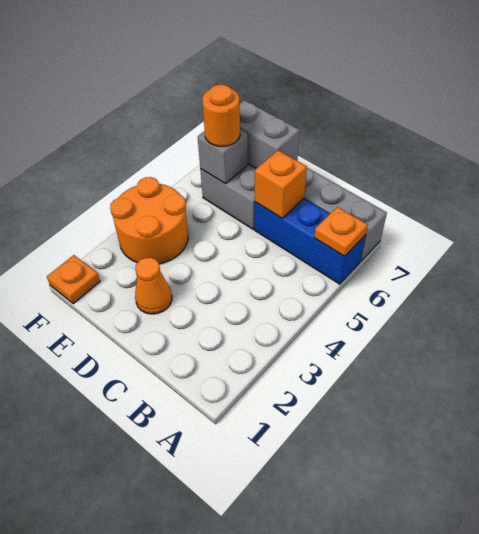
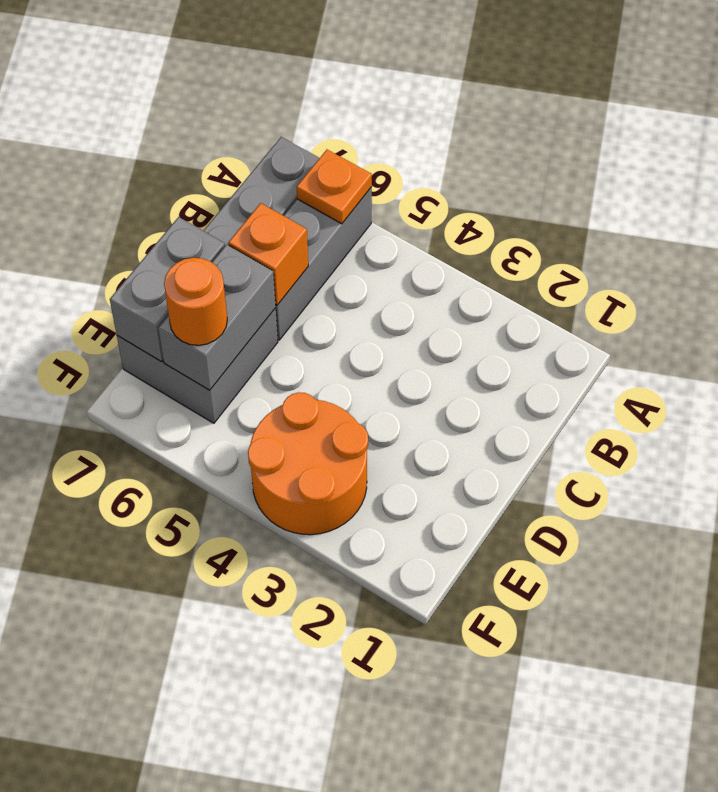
blue brick A6:C6 level 1 -> grey brick A6:C6 level 1
orange cone D2 level 1 -> none
grey brick E6 level 2 -> grey brick D6:E6 level 2
orange plate F1 level 1 -> none

